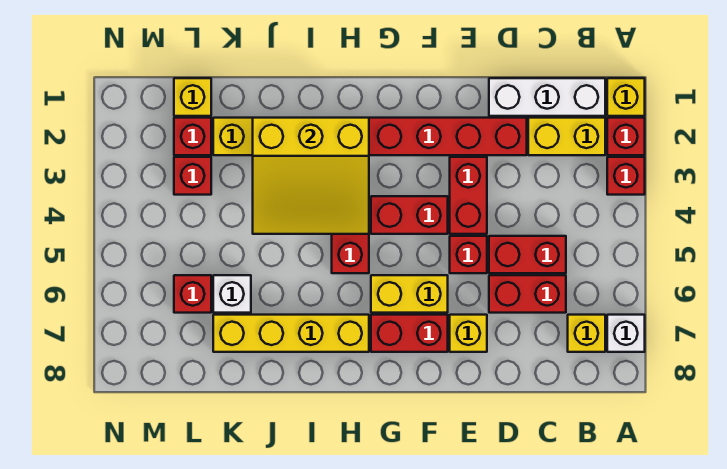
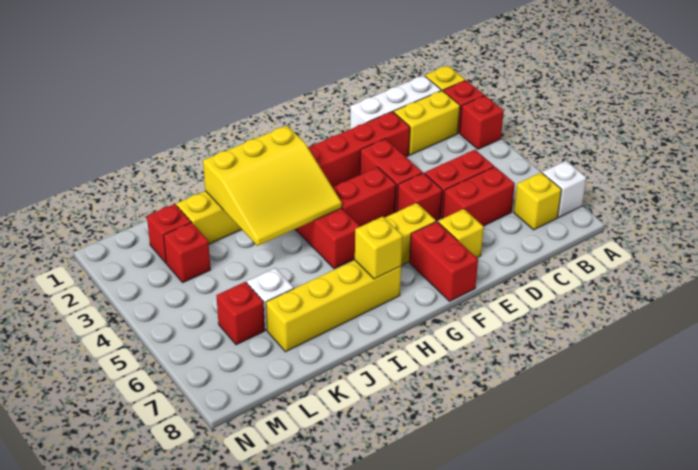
red brick F7:G7 level 1 -> red brick F7:F8 level 1
yellow brick L1 level 1 -> yellow brick H7 level 2

